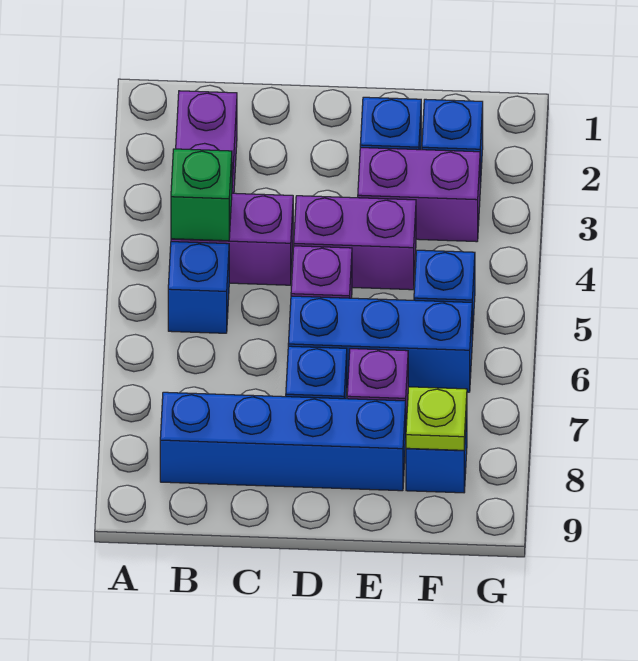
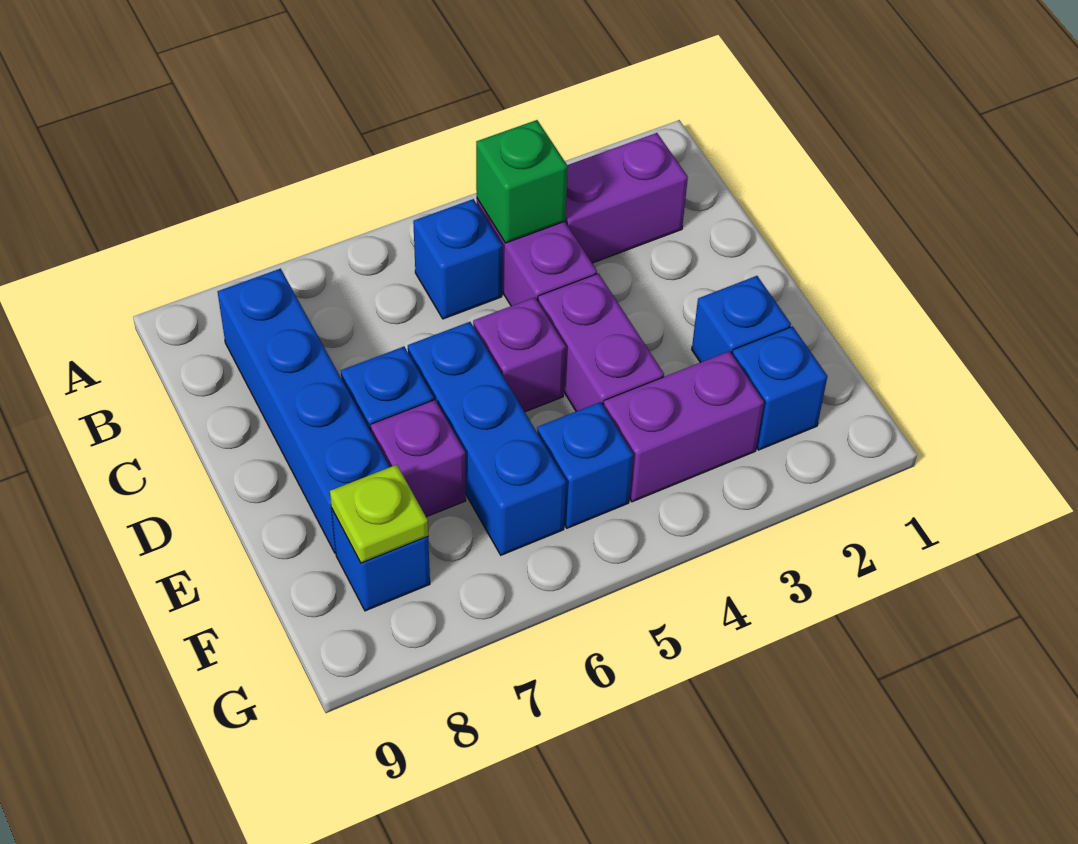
purple brick E3:F3 level 1 -> purple brick F3:F4 level 1

